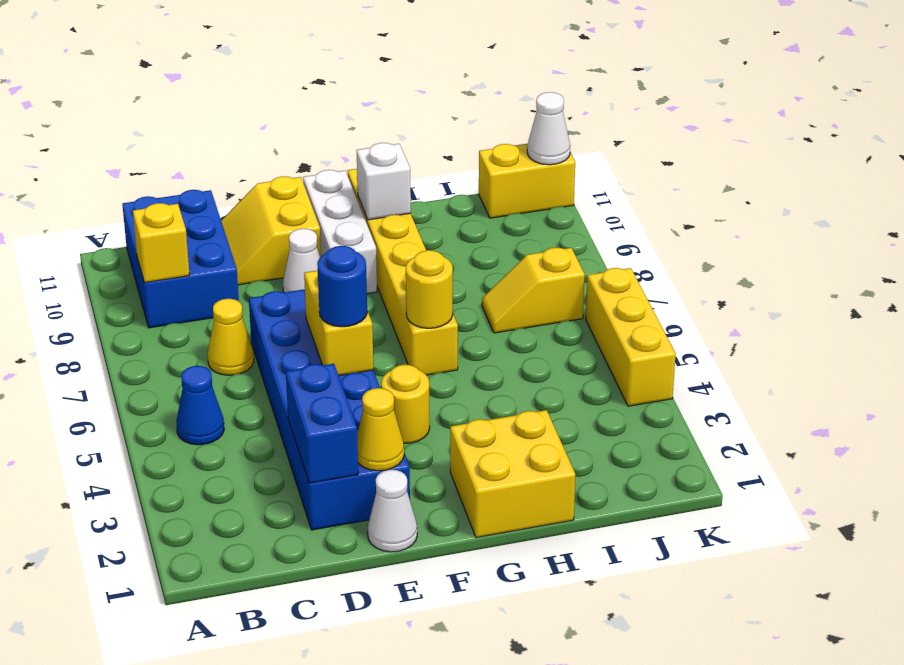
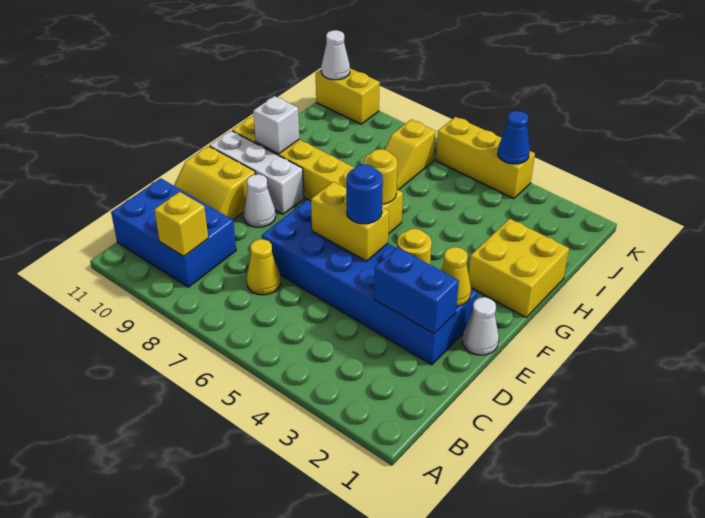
blue cone B5 level 1 -> blue cone K4 level 2
yellow brick J11:K11 level 1 -> yellow brick K10:K11 level 1

